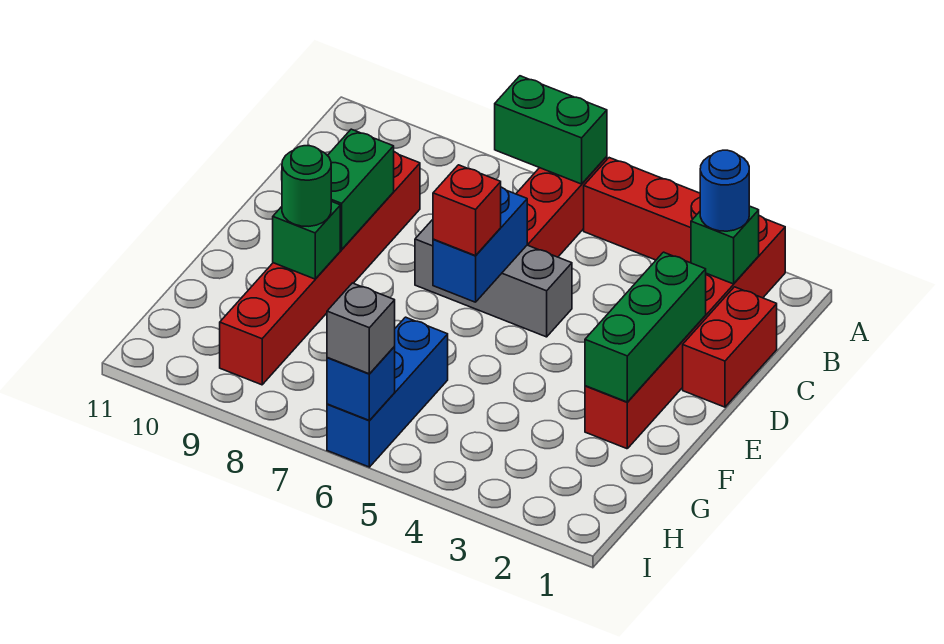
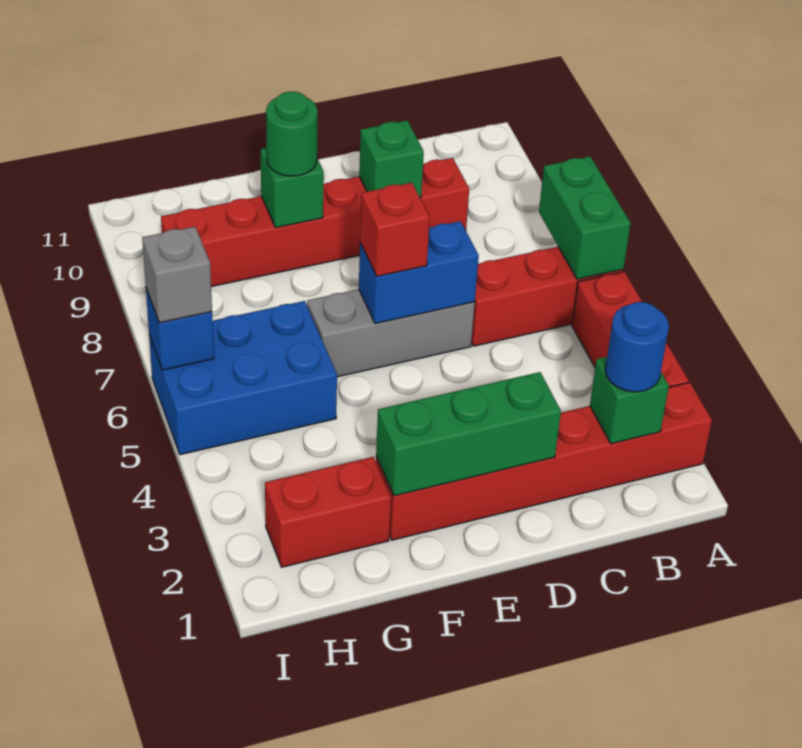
red brick C1:D1 level 1 -> red brick G2:H2 level 1
grey brick D5:D7 level 1 -> grey brick D6:F6 level 1
green brick D9:E9 level 2 -> green brick D9 level 2
blue brick G6:I6 level 1 -> blue brick G5:I6 level 1

